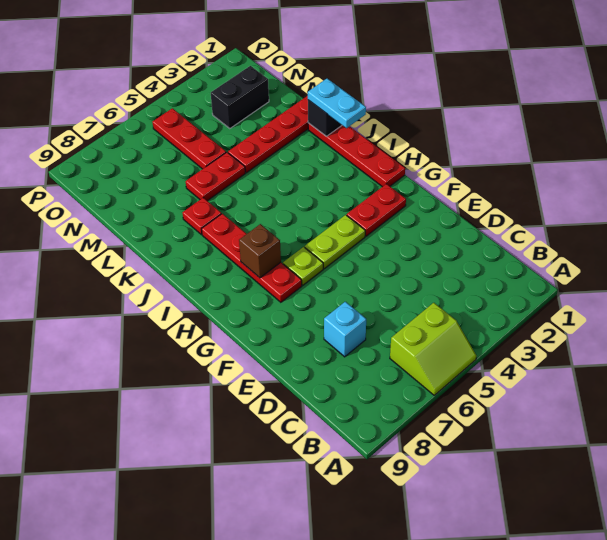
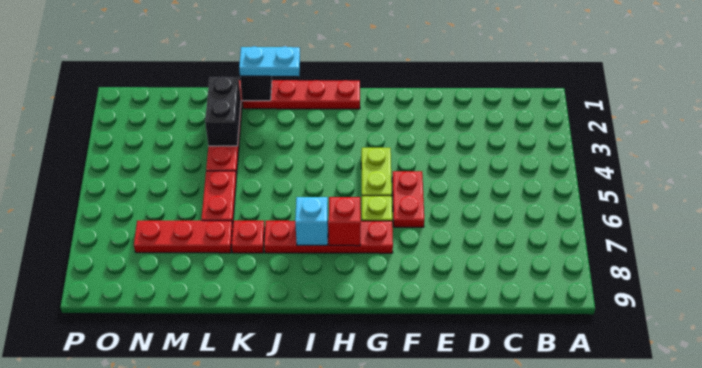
lime slope A5:B6 level 1 top B -> none
cyan brick D7 level 1 -> cyan brick I7 level 2
red plate G2:G3 level 1 -> red plate F5:F6 level 1
brown brick H7 level 2 -> red brick H7 level 2
red plate M5:O5 level 1 -> red plate L7:N7 level 1
black brick N2:N3 level 1 -> black brick L2:L3 level 2

